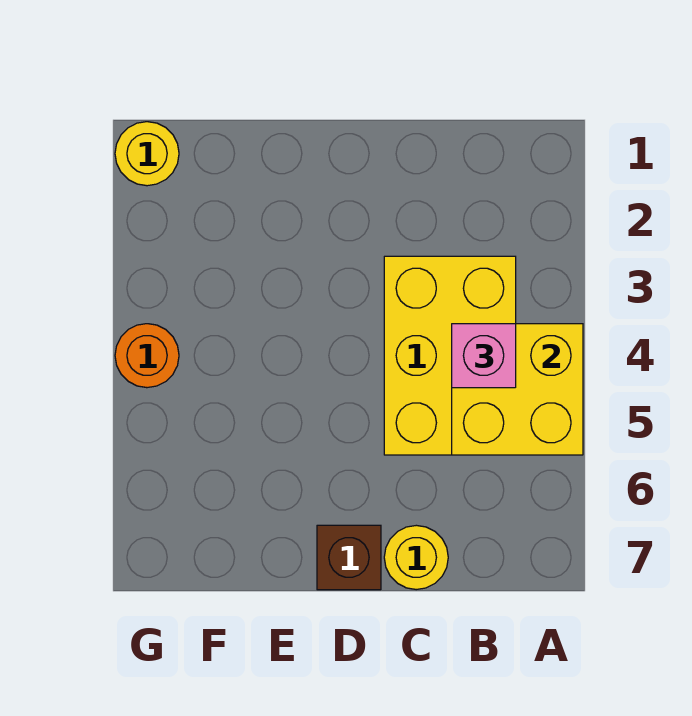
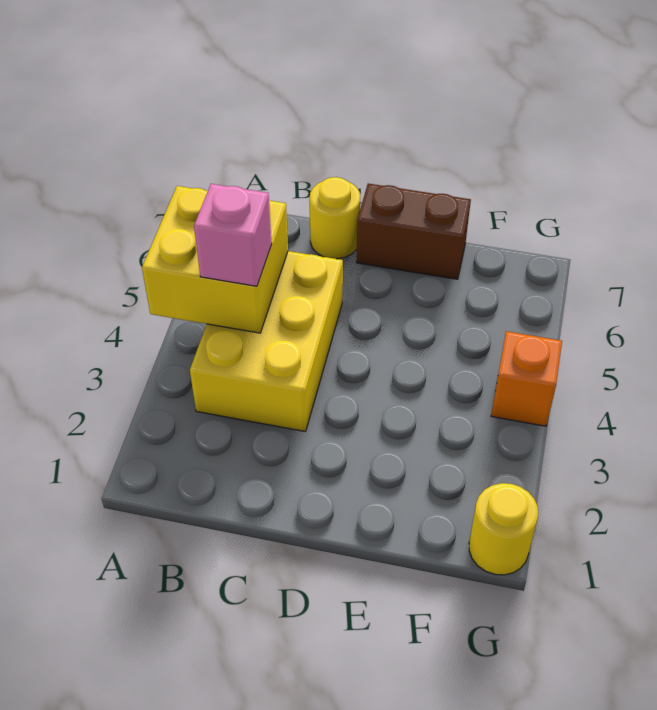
brown brick D7 level 1 -> brown brick D7:E7 level 1
orange round brick G4 level 1 -> orange brick G4 level 1

